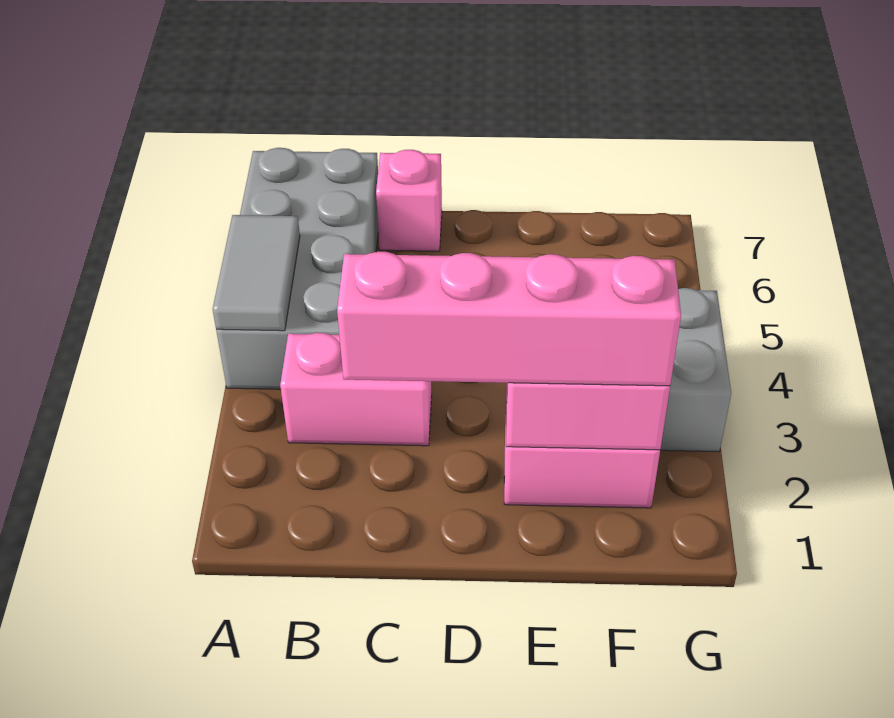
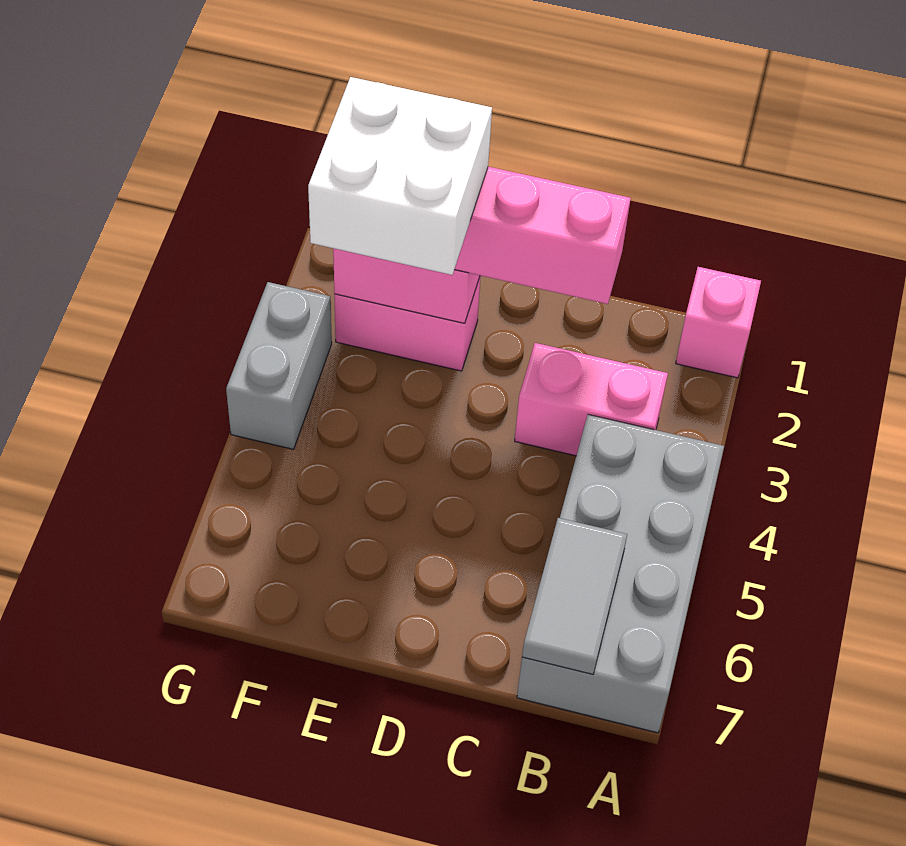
grey tile A4:A5 level 2 -> grey tile B6:B7 level 2
pink brick C7 level 1 -> pink brick A1 level 1
none -> white brick E2:F3 level 4

